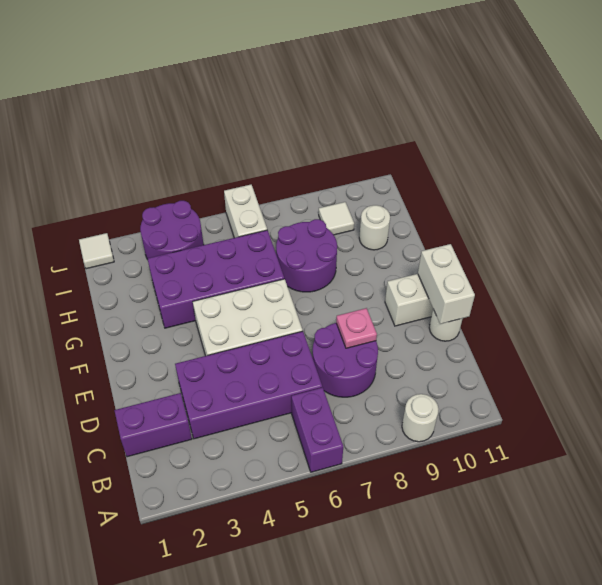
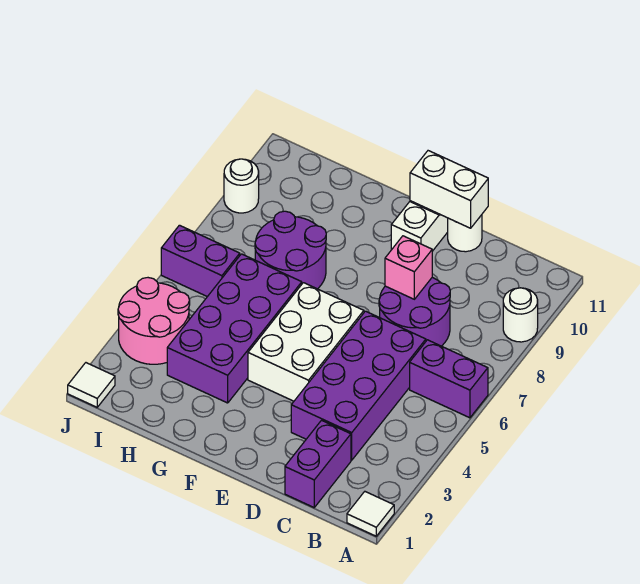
pink plate D8 level 2 -> pink brick D8 level 2
white round brick H10 level 1 -> white round brick J9 level 1
purple round brick I3:J4 level 1 -> pink round brick I3:J4 level 1
white brick I6:J6 level 1 -> purple brick I6:J6 level 1
white tile I9 level 1 -> white tile A1 level 1

